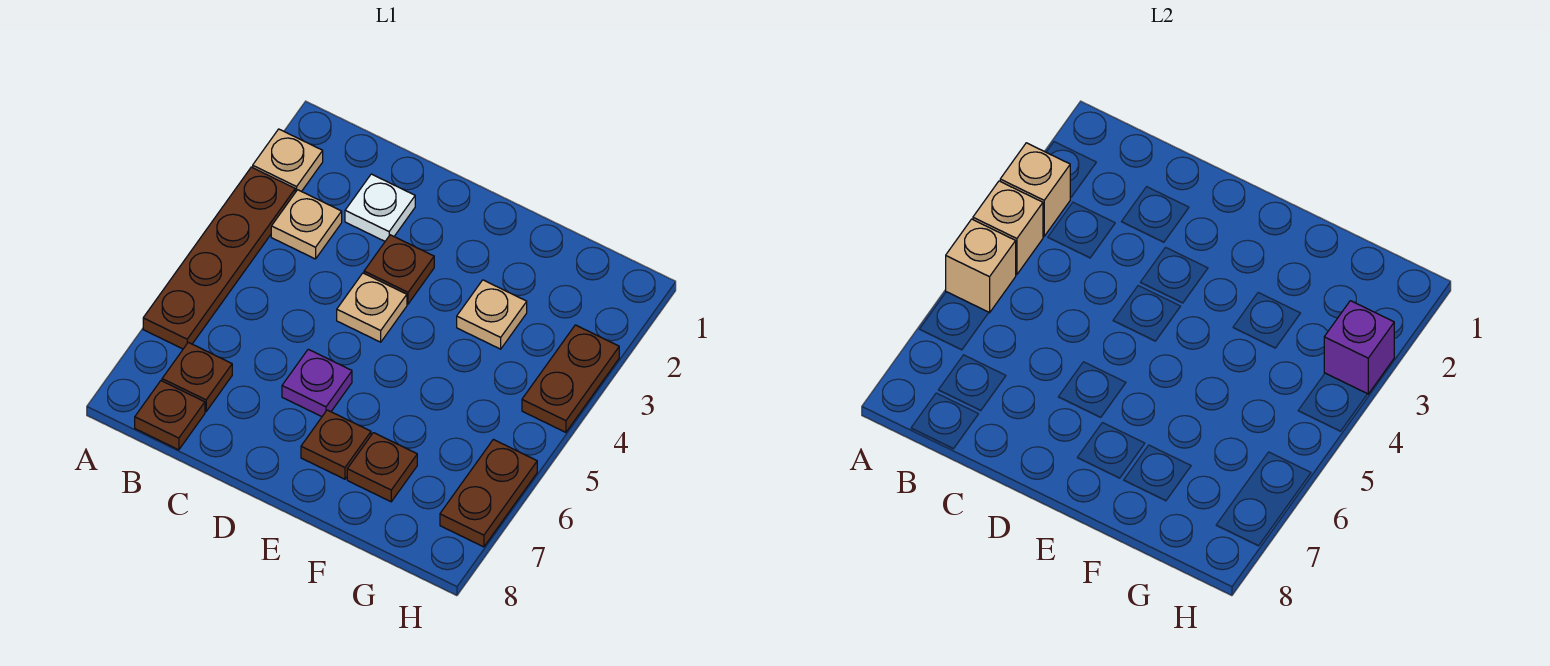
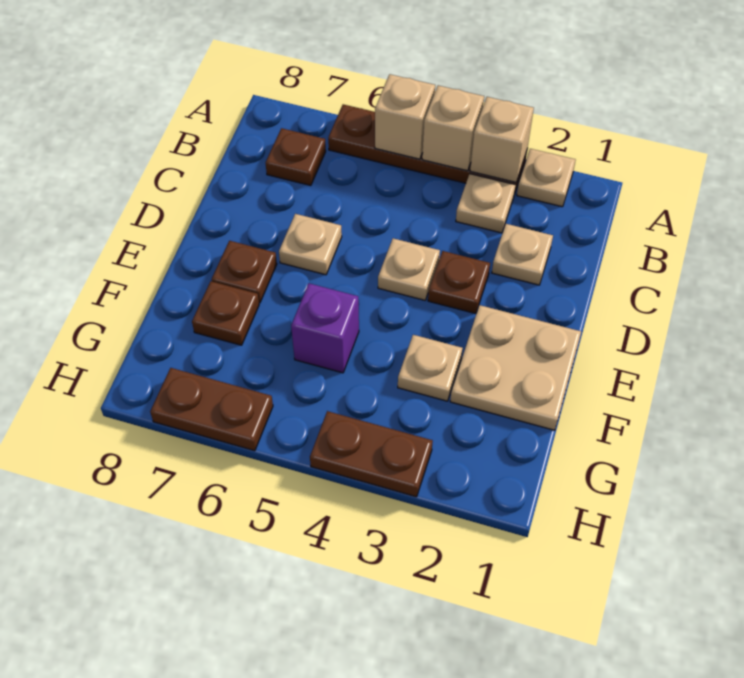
brown plate B8 level 1 -> none
white plate C2 level 1 -> tan plate C2 level 1
purple plate D6 level 1 -> tan plate D6 level 1
none -> tan plate E1:F2 level 1
purple brick H3 level 2 -> purple brick F5 level 1

